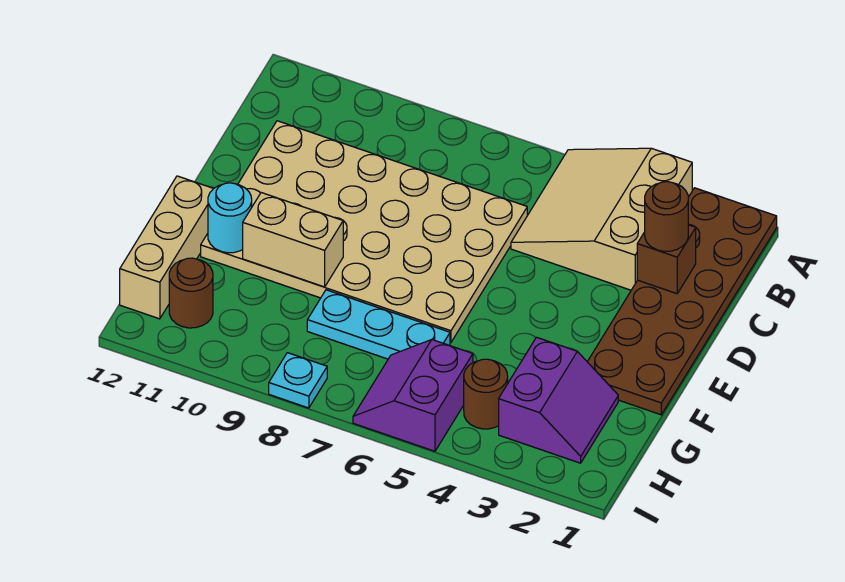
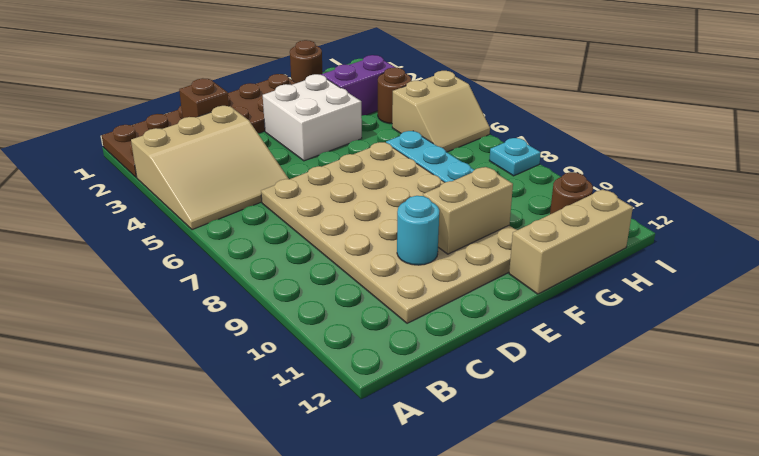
brown round brick C2 level 3 -> brown round brick G1 level 1
none -> white brick E3:F4 level 1
tan brick F9:F10 level 2 -> tan brick E10:F10 level 2
cyan round brick F11 level 2 -> cyan round brick D10 level 2
purple slope H5:I6 level 1 top 5 -> tan slope H5:I6 level 1 top 5

